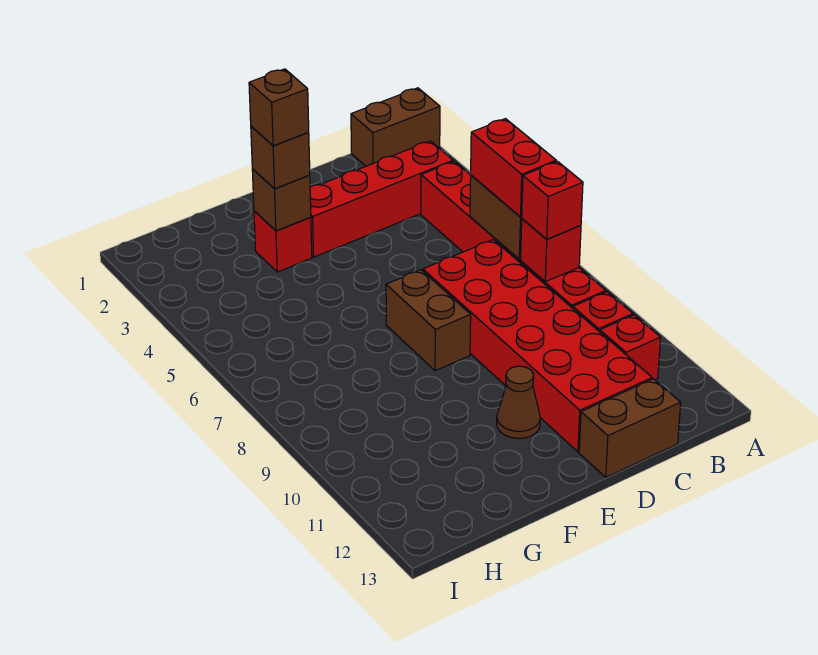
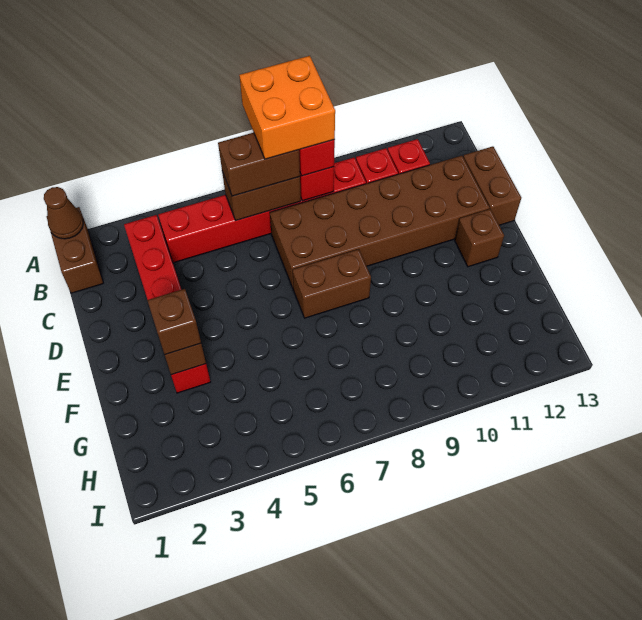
none -> orange brick A7:B8 level 4
red brick B6:B7 level 3 -> brown brick B6:B7 level 3
red brick C7:D12 level 1 -> brown brick C7:D12 level 1
brown cone E11 level 1 -> brown cone A1 level 2
brown brick F3 level 4 -> brown brick E12 level 1

